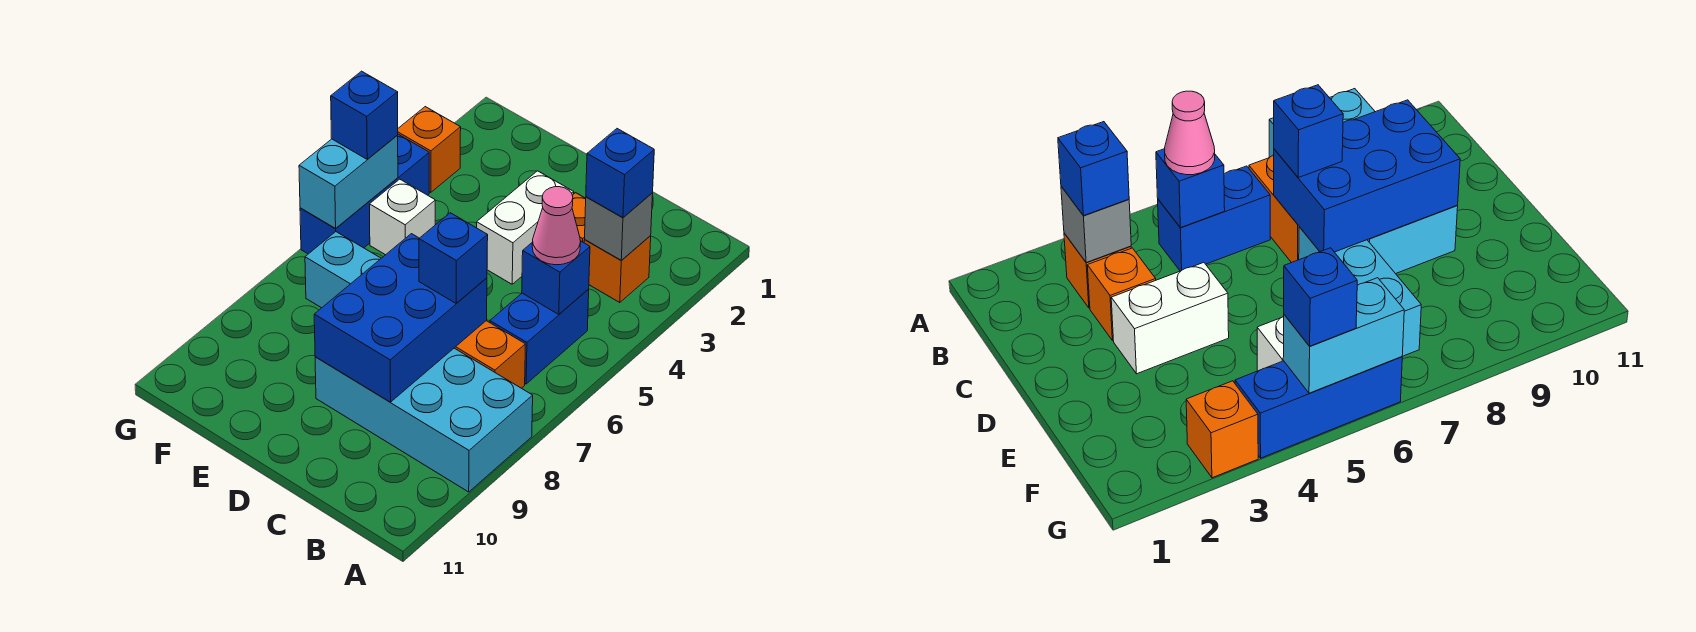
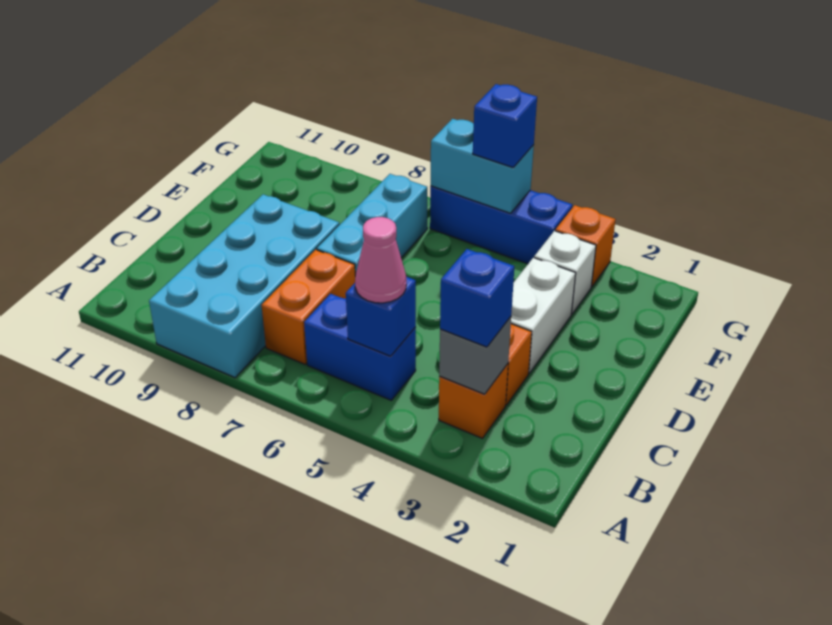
blue brick C7:D9 level 2 -> none
blue brick C7 level 3 -> none
white brick D3:D4 level 1 -> white brick D3:E3 level 1
white brick F5 level 1 -> white brick F3 level 1

